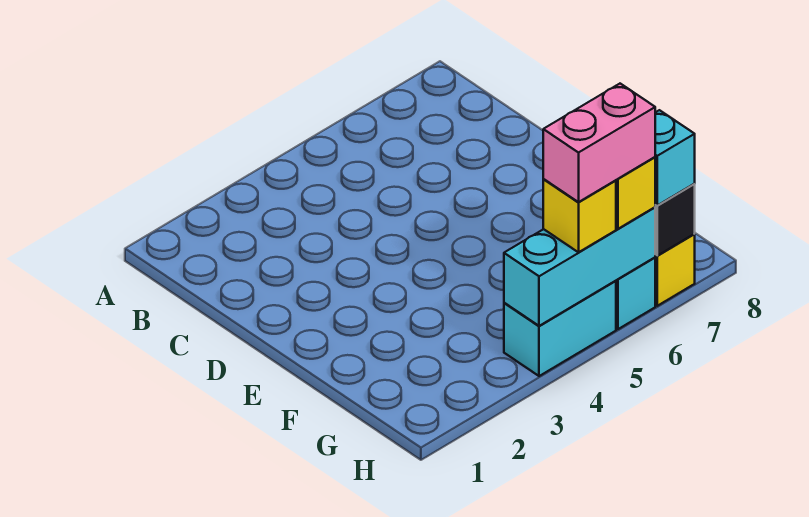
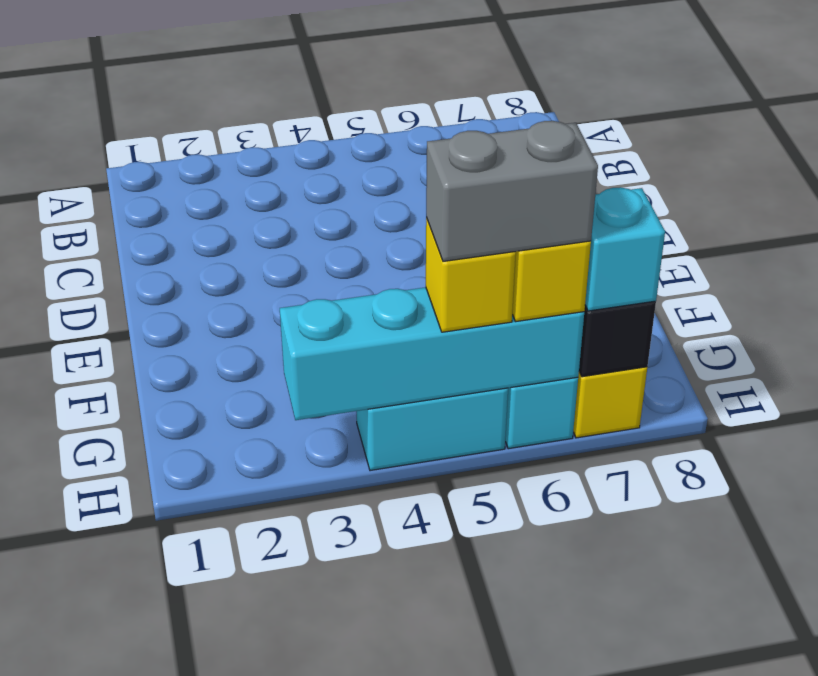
cyan brick H4:H6 level 2 -> cyan brick H3:H6 level 2
pink brick H5:H6 level 4 -> grey brick H5:H6 level 4

